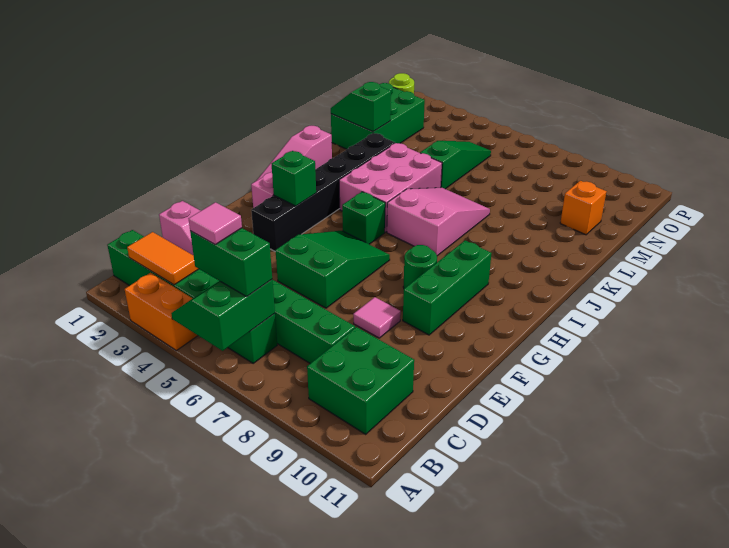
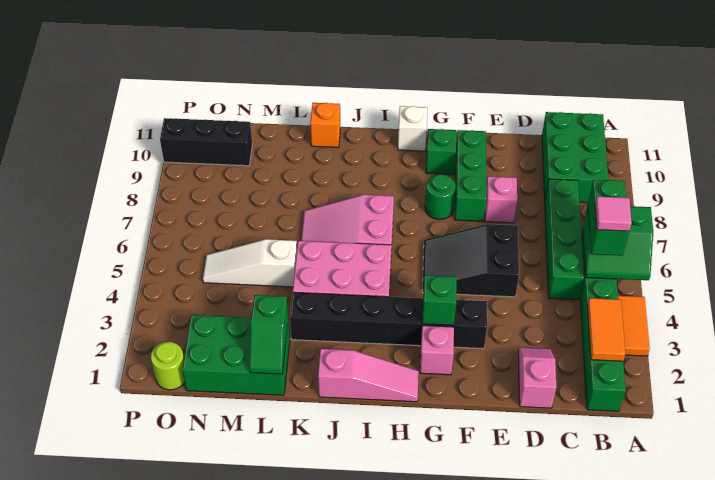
orange brick A3:A4 level 1 -> orange tile A3:A4 level 1
green brick B9:C10 level 1 -> green brick B9:C11 level 1
green slope E5:G6 level 1 top E -> black slope E5:G6 level 1 top E
pink tile E8 level 1 -> pink brick E8 level 1
green brick F9:H9 level 1 -> green brick F8:F10 level 1
green brick H5 level 1 -> green brick G10 level 1
none -> white brick H11 level 1
green slope L5:N5 level 1 top L -> white slope L5:N5 level 1 top L
orange brick M10 level 1 -> orange brick K11 level 1
none -> black brick N10:P10 level 1

